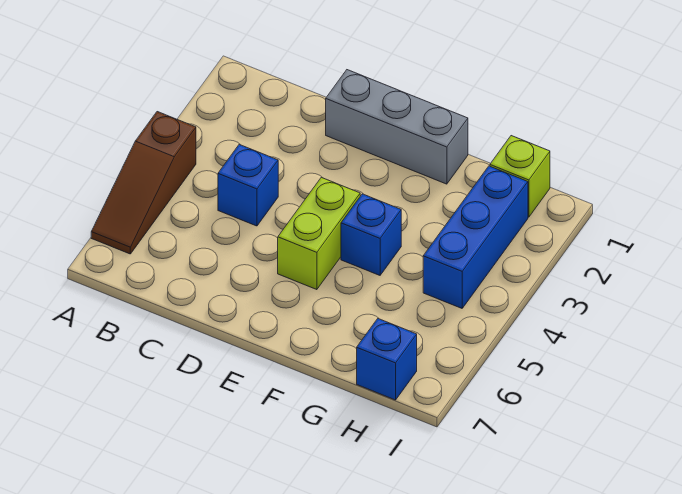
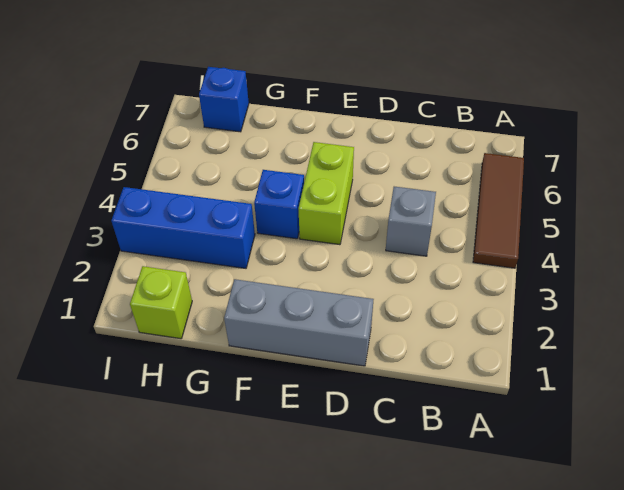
brown slope A4:A6 level 1 top 4 -> brown tile A4:A6 level 1
blue brick C4 level 1 -> grey brick C4 level 1
blue brick H2:H4 level 1 -> blue brick G3:I3 level 1

